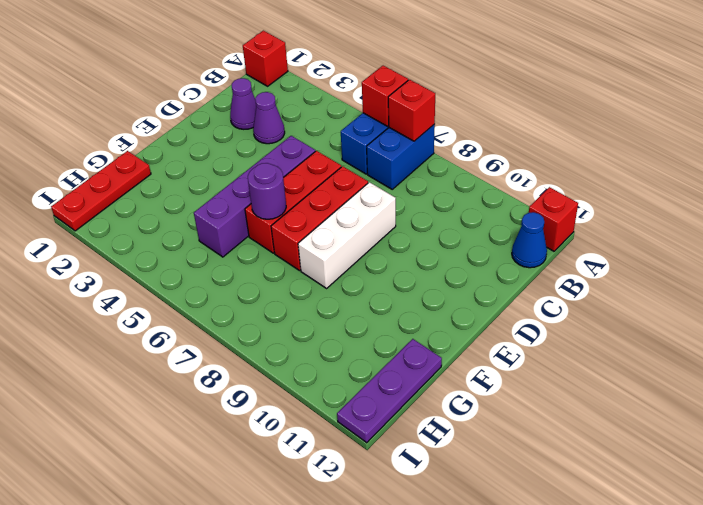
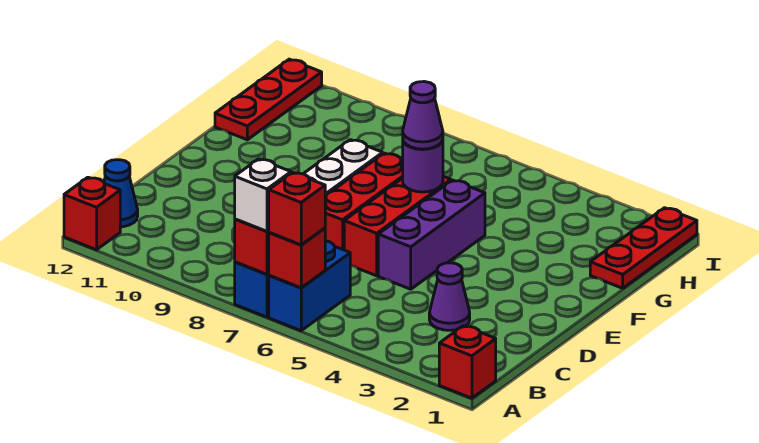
none -> red brick A6 level 3
none -> white brick A7 level 3
purple cone C2 level 1 -> purple cone F6 level 3
purple brick D5:G5 level 1 -> purple brick D5:F5 level 1
purple plate G12:I12 level 1 -> red plate G12:I12 level 1

